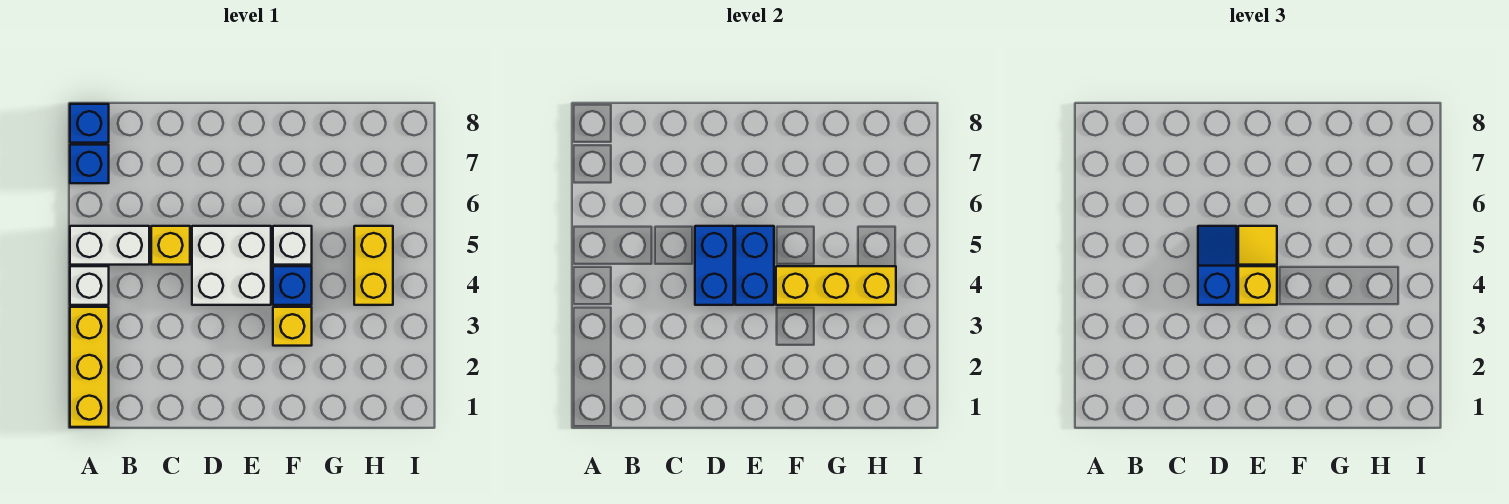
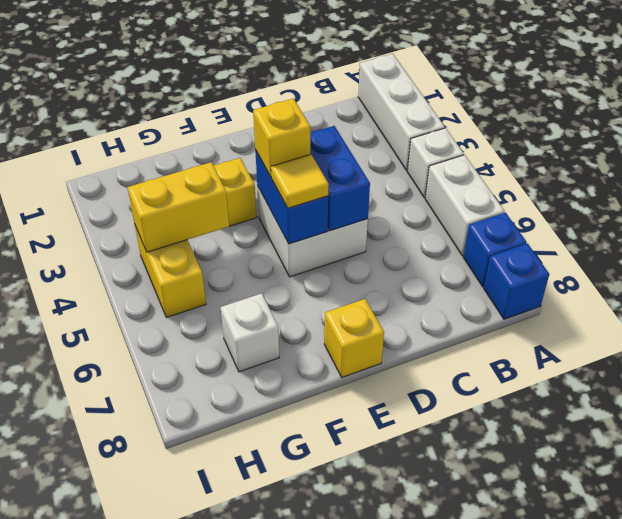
yellow brick A1:A3 level 1 -> white brick A1:A3 level 1
white brick A5:B5 level 1 -> white brick A5:A6 level 1
yellow brick C5 level 1 -> yellow brick E8 level 1
blue slope D4:D5 level 3 top 4 -> none
blue brick F4 level 1 -> none
yellow brick F4:H4 level 2 -> yellow brick G4:H4 level 2
white brick F5 level 1 -> white brick G7 level 1

